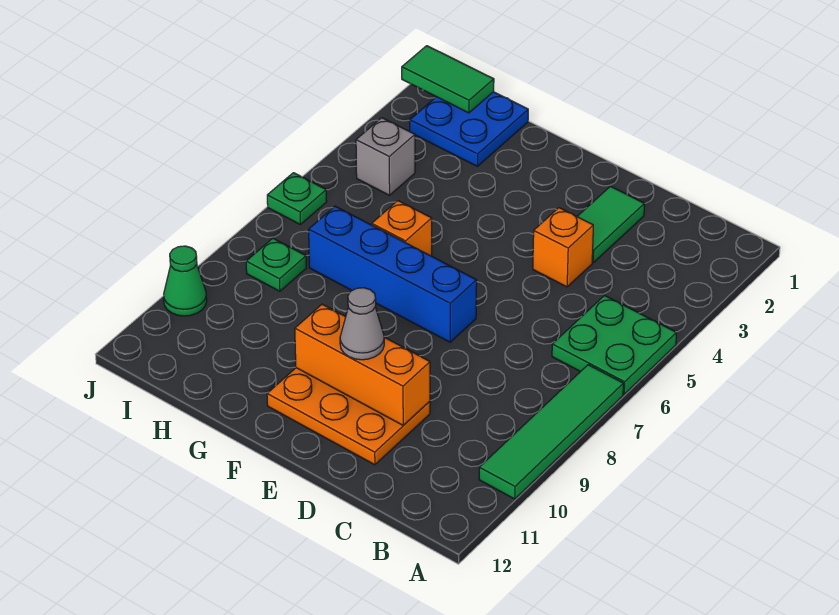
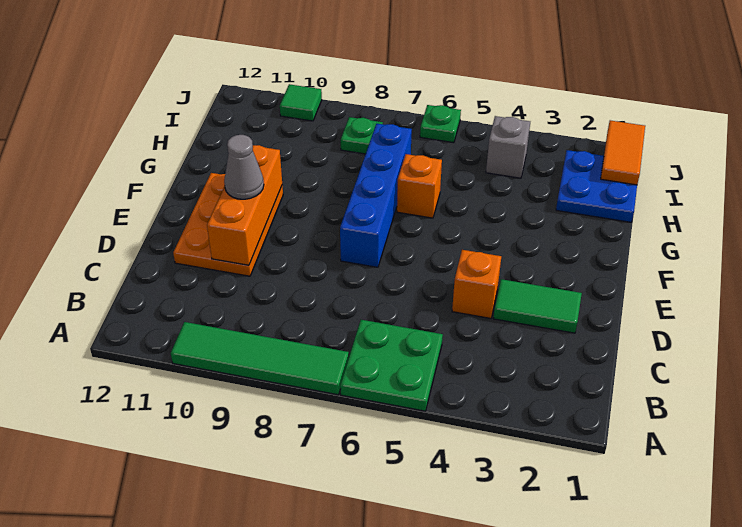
green tile I1:J1 level 2 -> orange tile I1:J1 level 2
green cone J10 level 1 -> green tile J10 level 1

